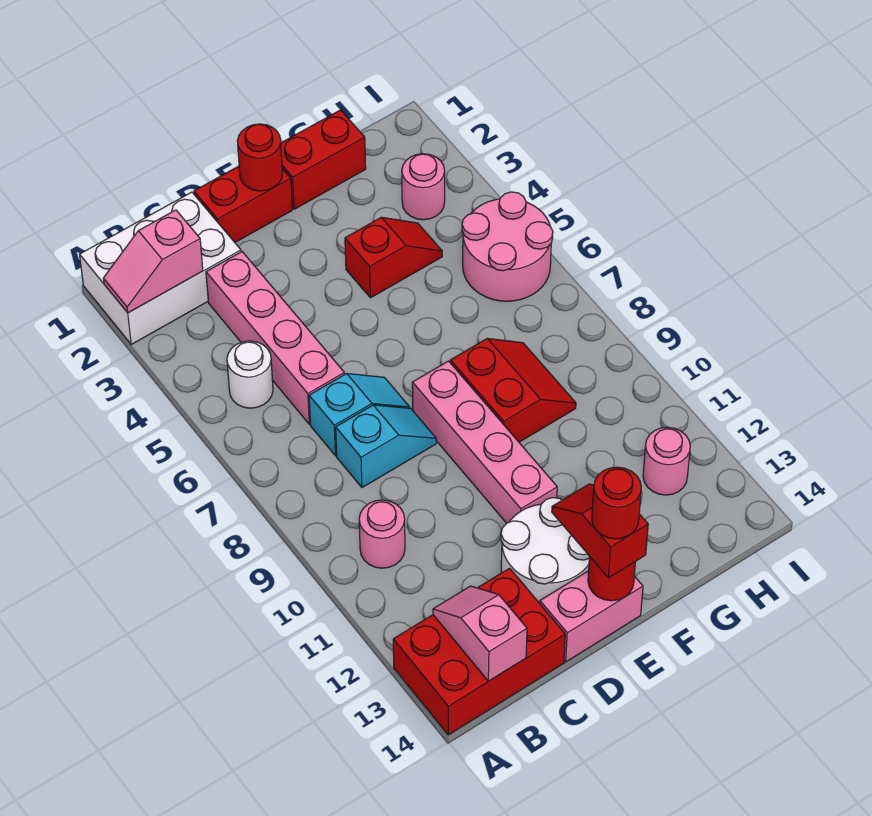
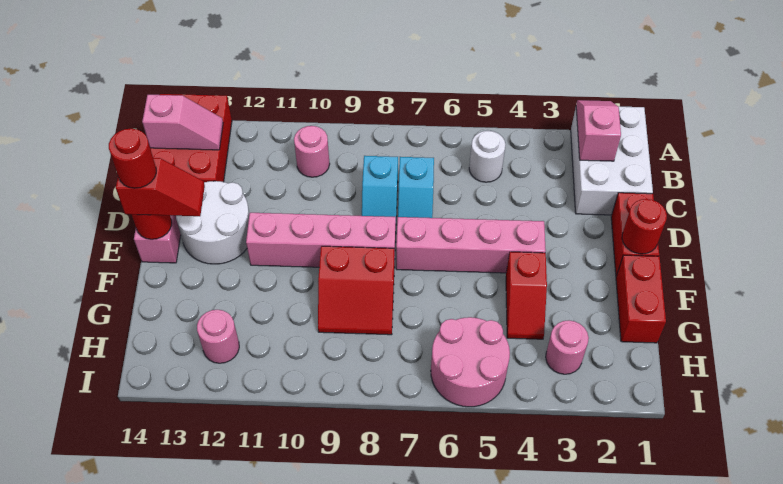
pink brick C3:C6 level 1 -> pink brick E4:E7 level 1

